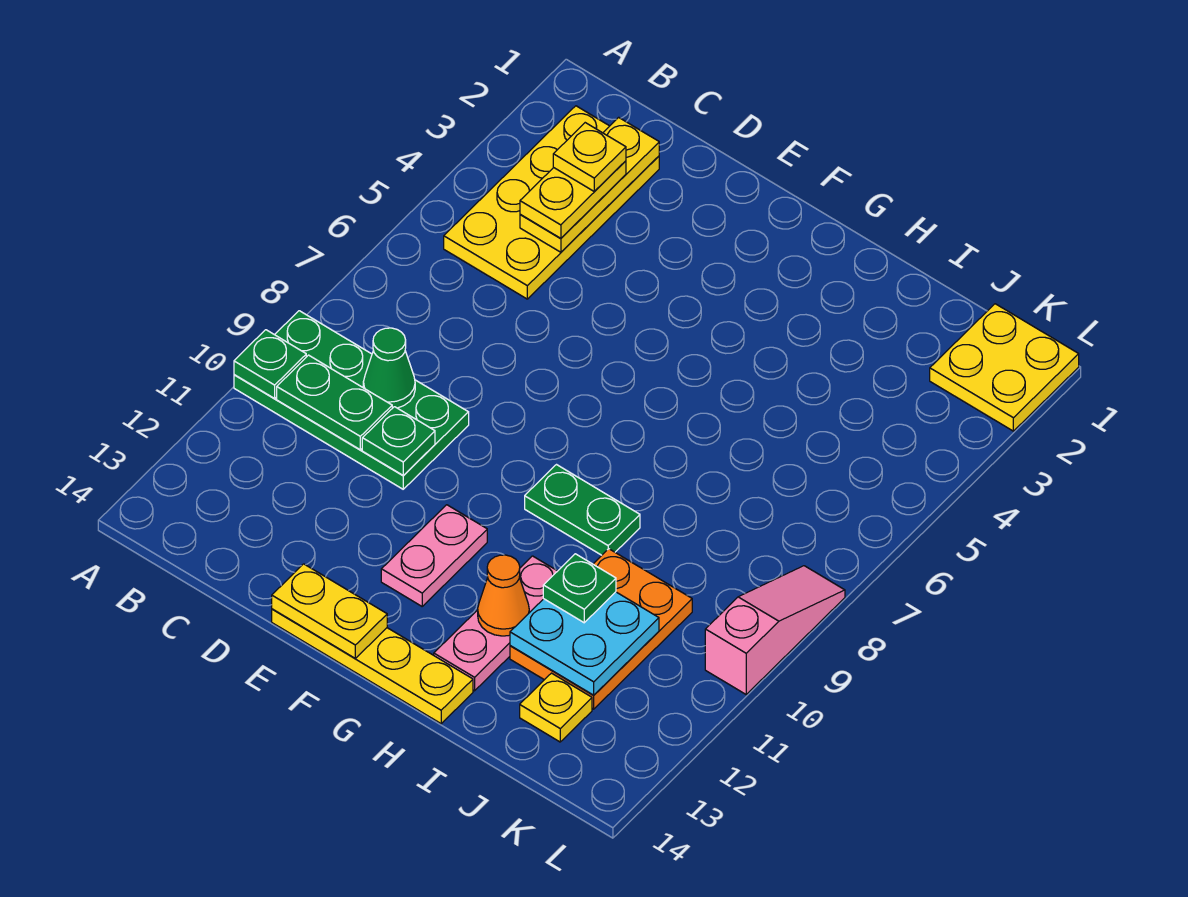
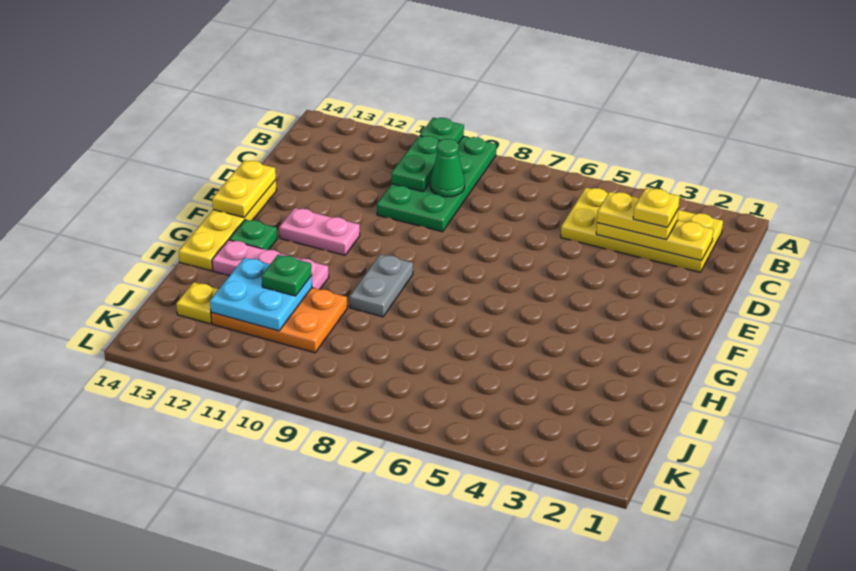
green plate D10 level 2 -> green plate G13 level 1
green plate G9:H9 level 1 -> grey plate G9:H9 level 1
orange cone H12 level 2 -> none
yellow plate K1:L2 level 1 -> none
pink slope L8:L10 level 1 top 10 -> none

